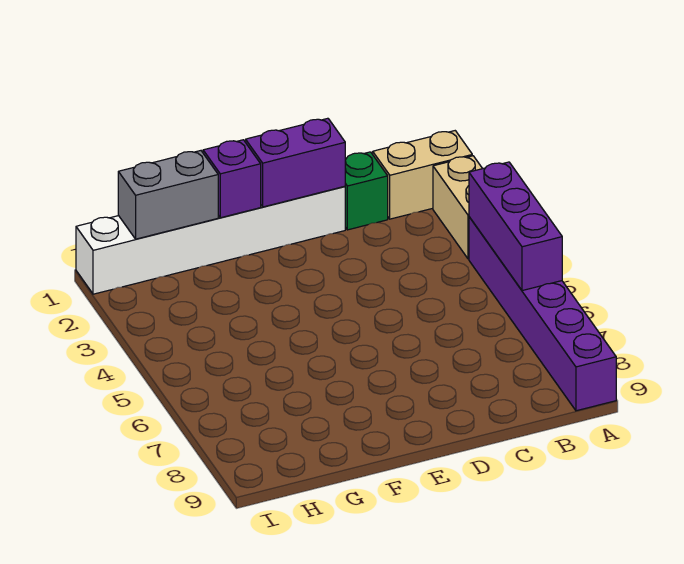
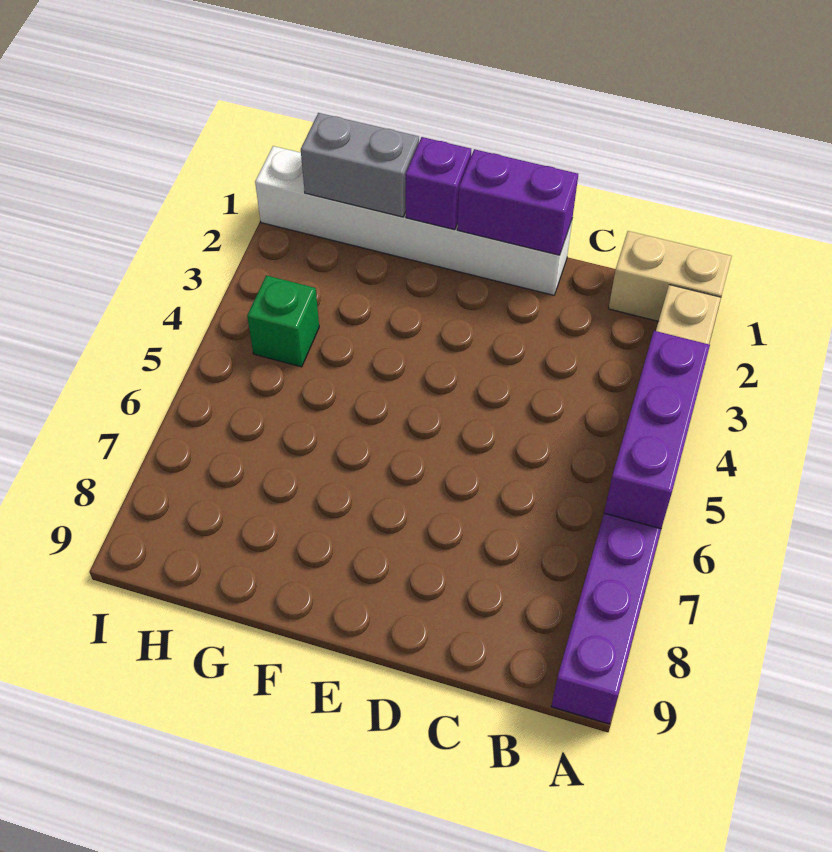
green brick C1 level 1 -> green brick H4 level 1

